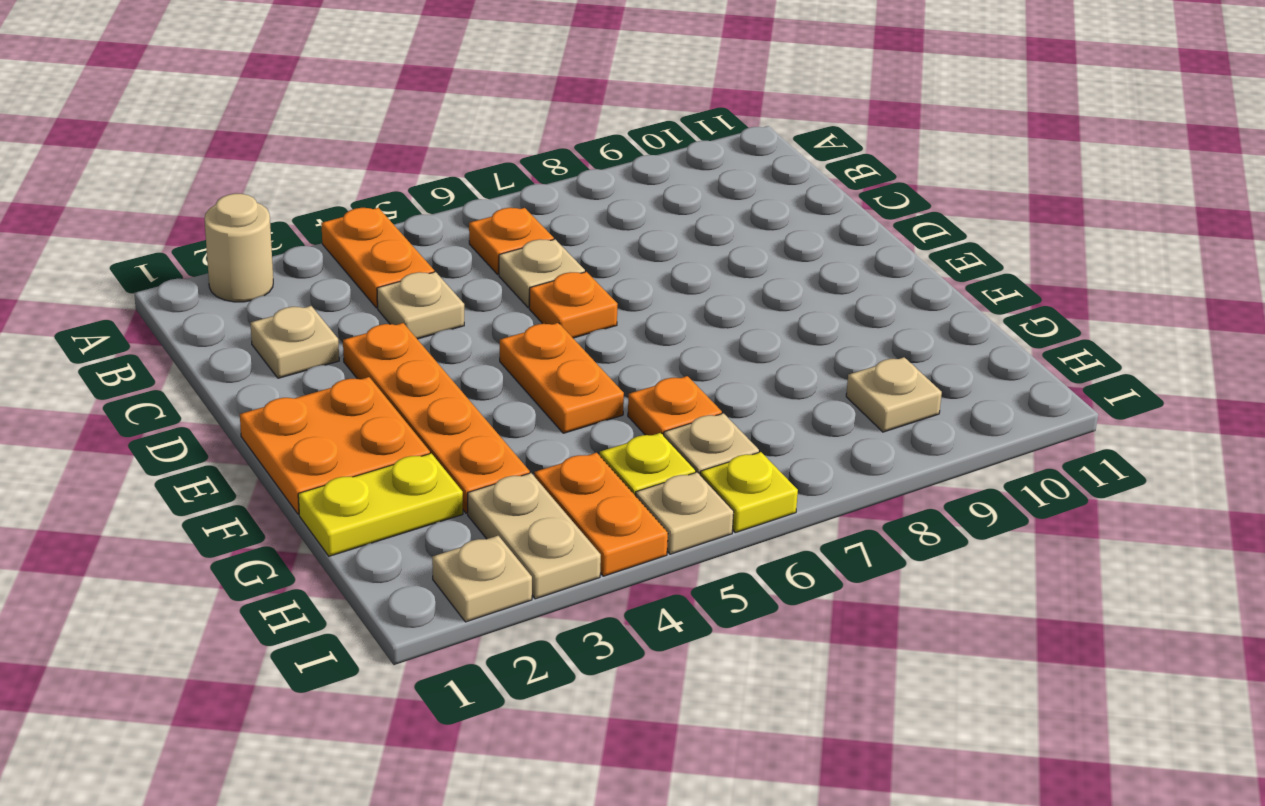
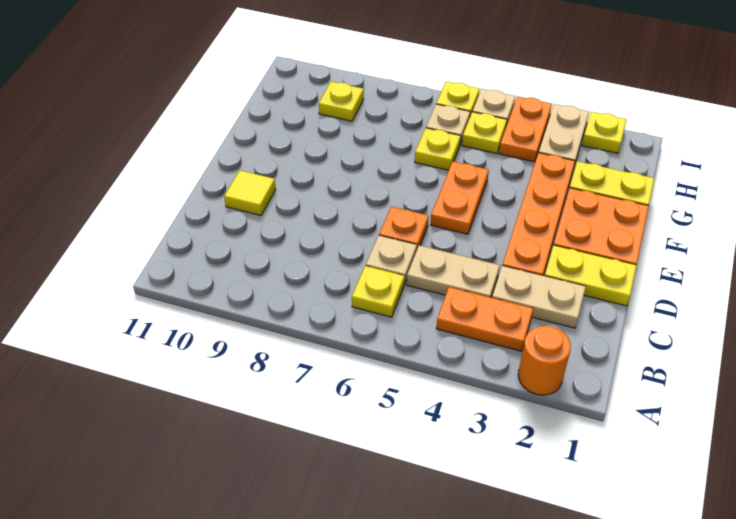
tan round brick A2 level 1 -> orange round brick A2 level 1
orange plate A4:B4 level 1 -> orange plate B3:B4 level 1
orange plate B6 level 1 -> yellow plate B6 level 1
tan plate C2 level 1 -> tan plate C2:C3 level 1
tan plate C4 level 1 -> tan plate C4:C5 level 1
none -> yellow plate D1:D2 level 1
none -> yellow tile D10 level 1
orange plate G6 level 1 -> yellow plate G6 level 1
tan plate H9 level 1 -> yellow plate H9 level 1
tan plate I2 level 1 -> yellow plate I2 level 1

